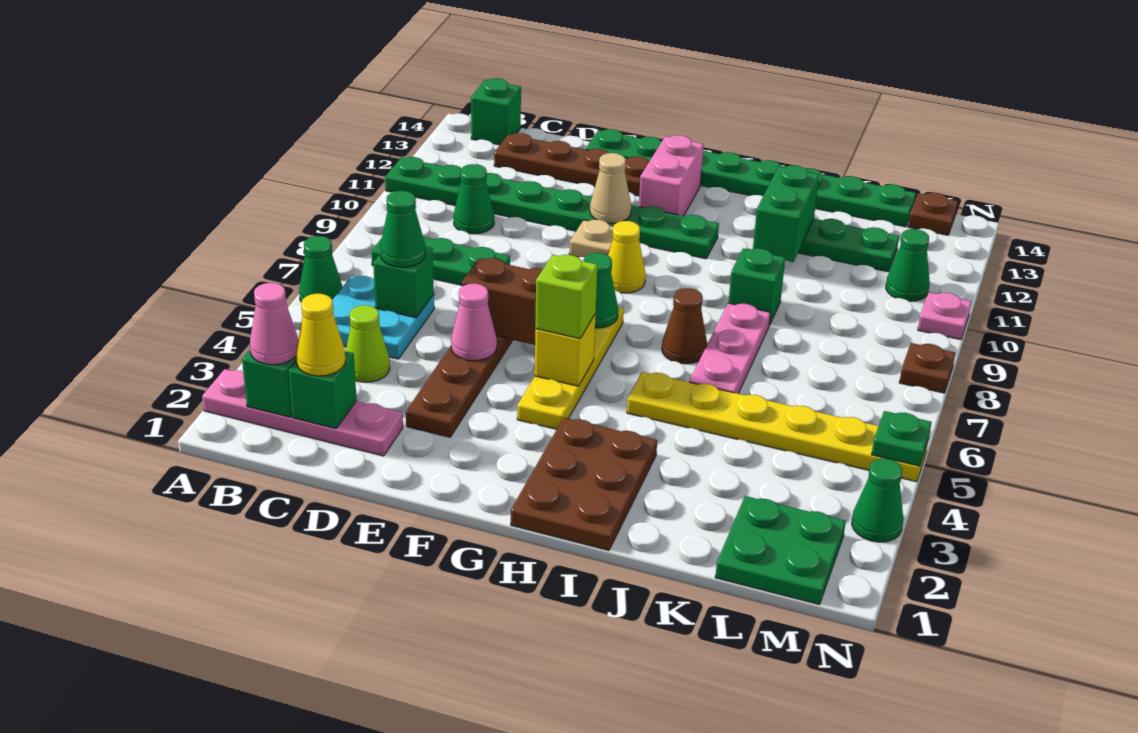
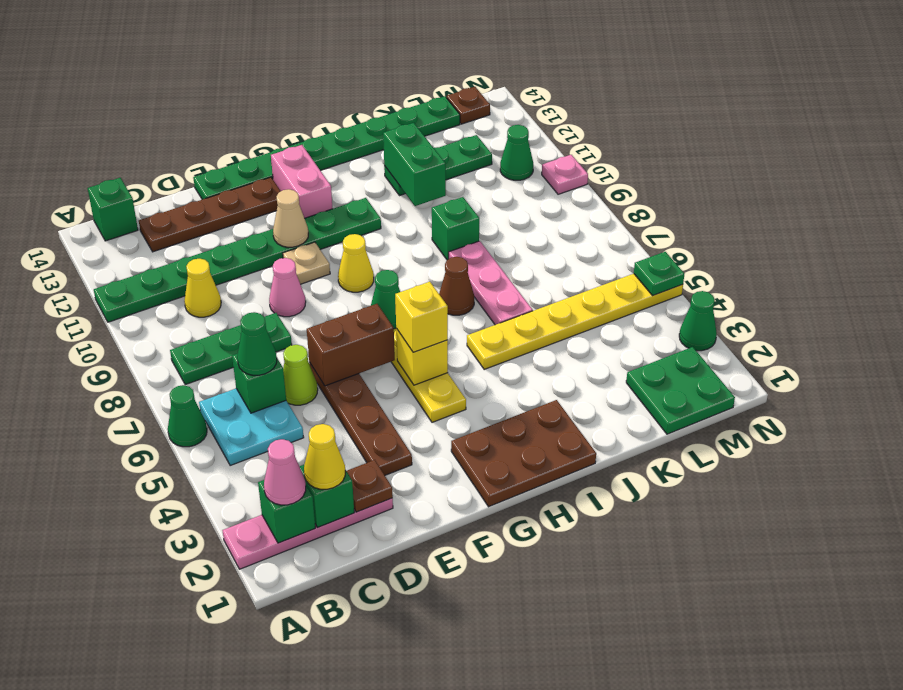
lime cone C4 level 1 -> lime cone D6 level 1
green cone C10 level 1 -> yellow cone C10 level 1
pink cone E5 level 2 -> pink cone E9 level 1
lime brick G5 level 3 -> yellow brick G5 level 3
brown plate H1:I3 level 1 -> brown plate G1:I2 level 1
brown plate N8 level 1 -> brown plate D2 level 2

